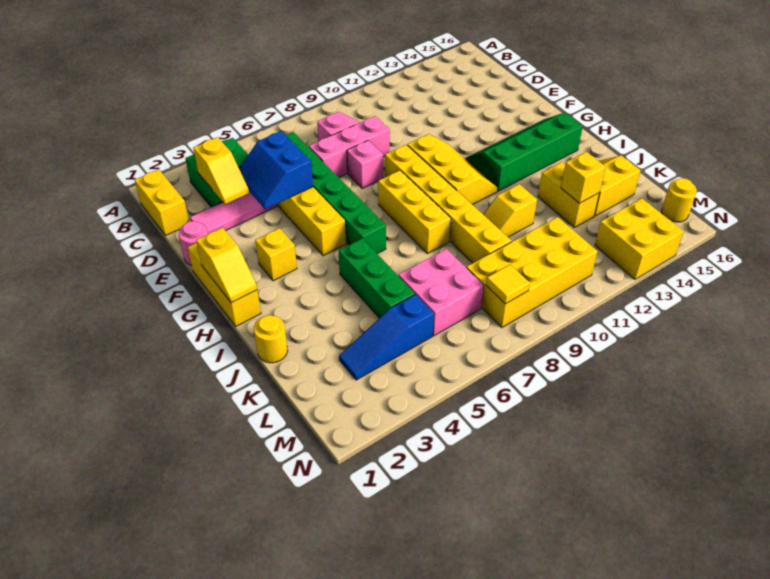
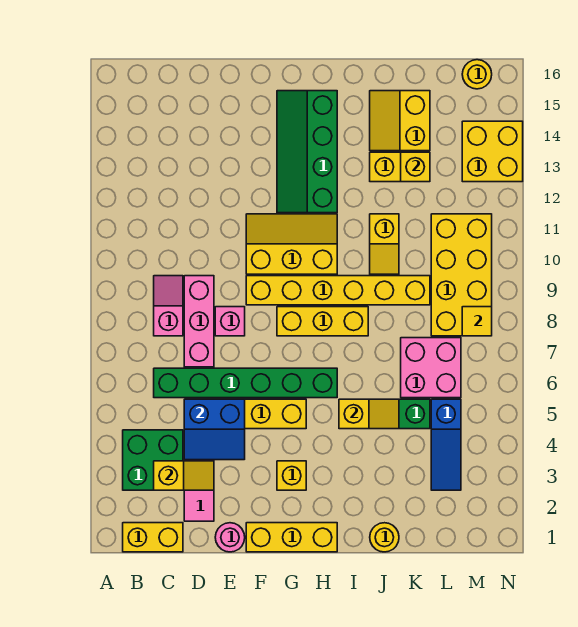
yellow slope G1:H1 level 2 top G -> yellow slope I5:J5 level 2 top I

